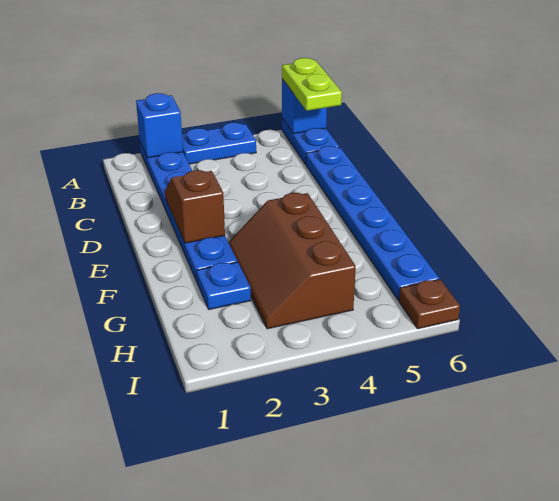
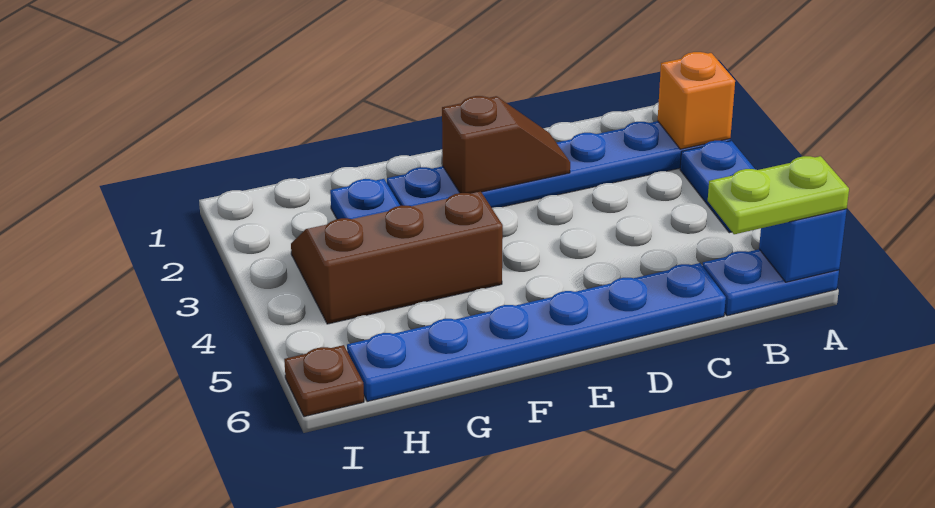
blue brick A2 level 2 -> orange brick A2 level 2

